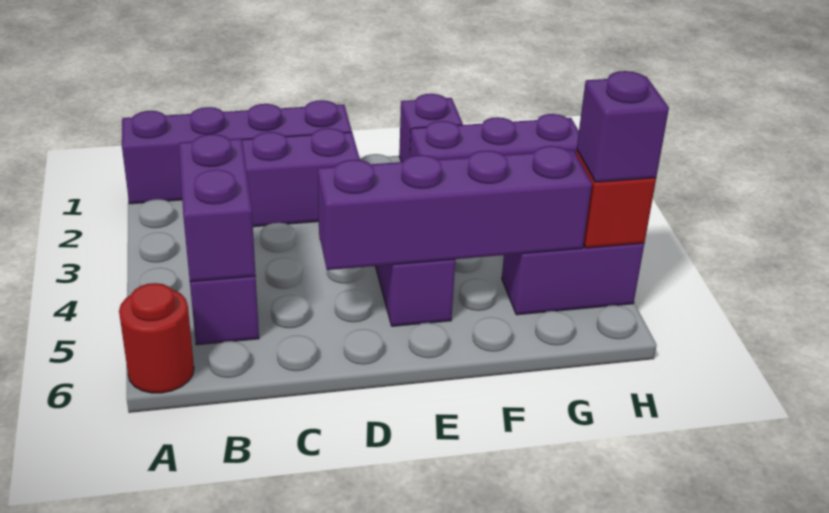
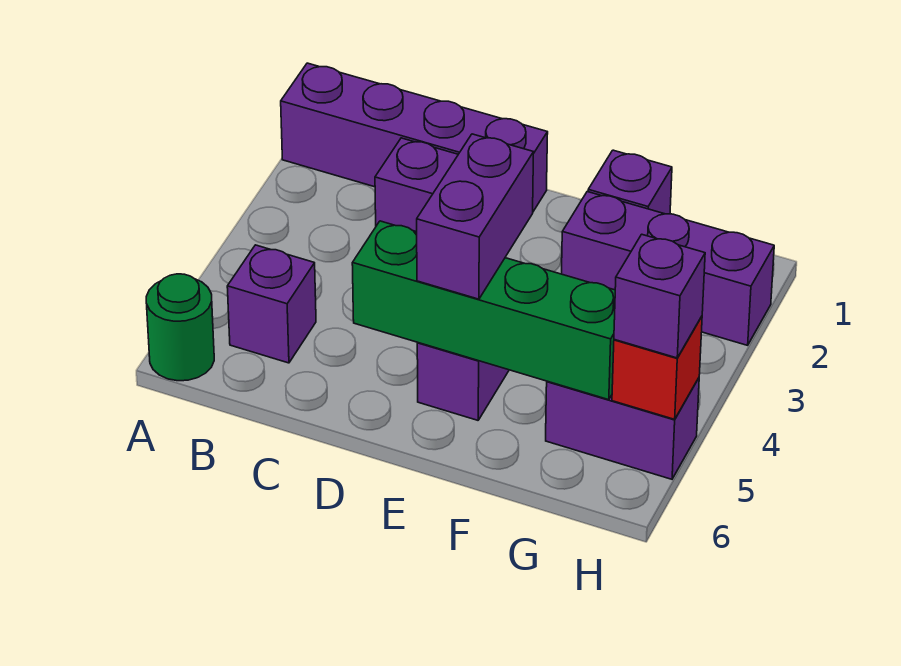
red round brick A6 level 1 -> green round brick A6 level 1
purple brick B4:B5 level 2 -> purple brick E4:E5 level 3
purple brick D5:G5 level 2 -> green brick D5:G5 level 2

